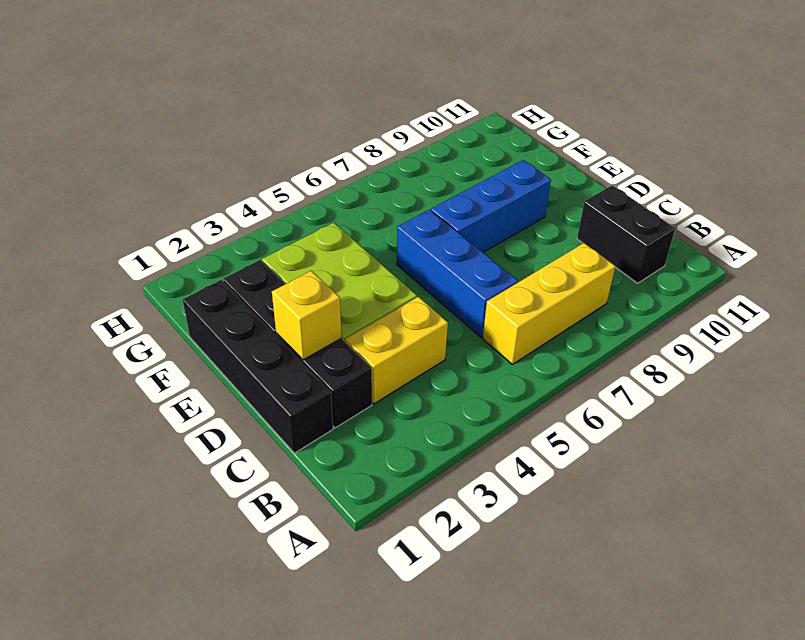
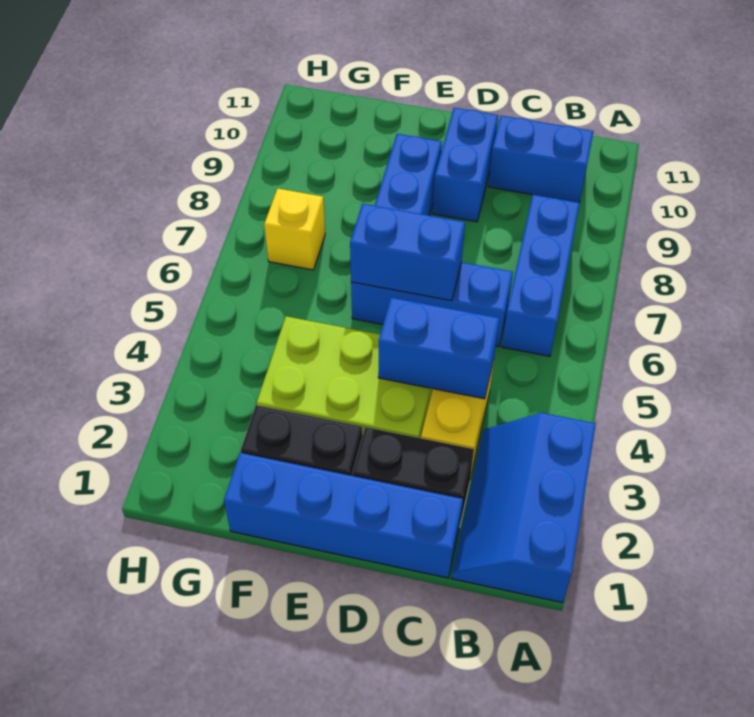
none -> blue slope A1:B3 level 1 top A
yellow brick B6:B8 level 1 -> blue brick B6:B8 level 1
black brick B10:C10 level 1 -> blue brick B10:C10 level 1
black brick C1:F1 level 1 -> blue brick C1:F1 level 1
none -> blue brick C4:D4 level 2
yellow brick D2 level 2 -> yellow brick G7 level 1
none -> blue brick D6:E6 level 2
none -> blue brick D9:D10 level 1

